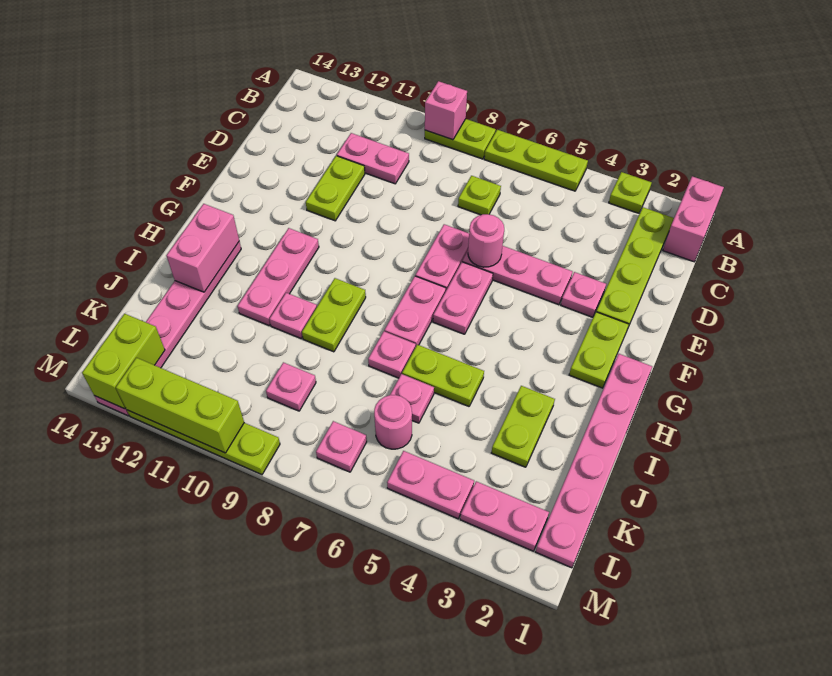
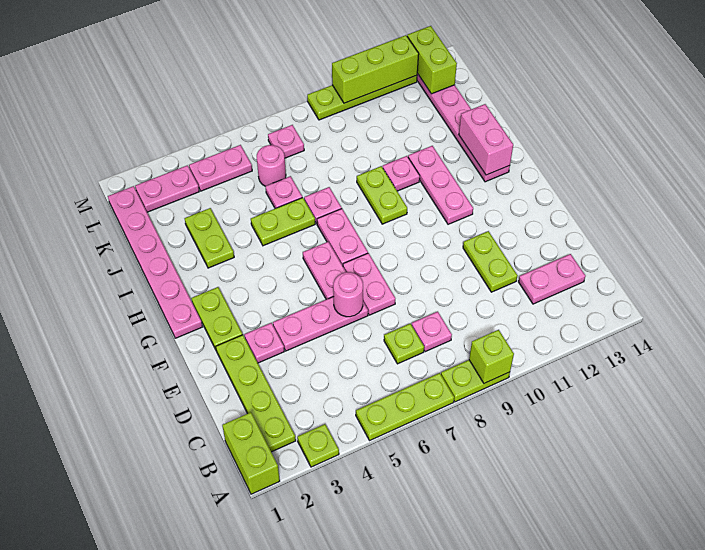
pink brick A1:B1 level 1 -> lime brick A1:B1 level 1
pink brick A9 level 2 -> lime brick A9 level 2
pink plate C10:C11 level 1 -> pink plate C12:C13 level 1
pink plate K9 level 1 -> pink plate C8 level 1

